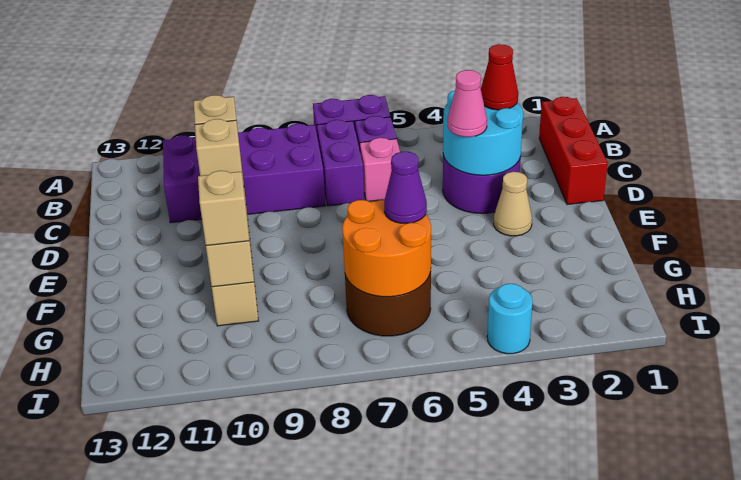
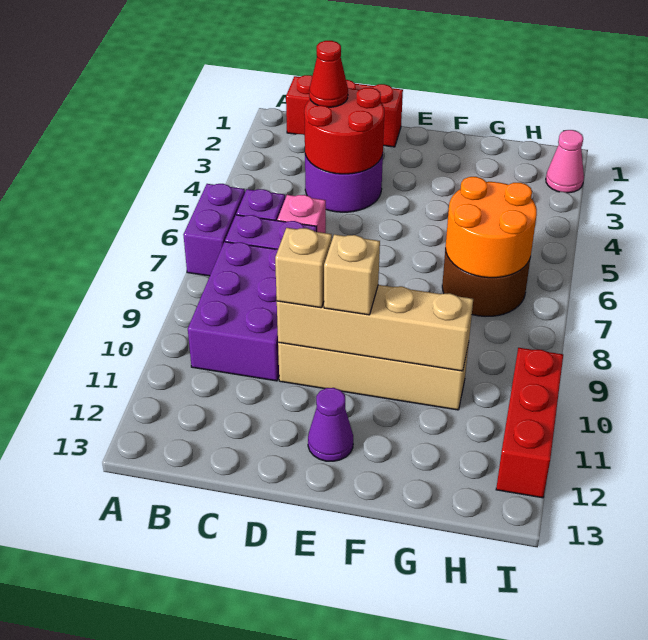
purple brick B8:C11 level 1 -> purple brick B8:C10 level 1
cyan round brick C3:D4 level 2 -> red round brick C3:D4 level 2
pink cone D4 level 3 -> pink cone I2 level 1
tan cone E3 level 1 -> none
purple cone G6 level 3 -> purple cone E12 level 1
tan brick G10 level 3 -> none
cyan round brick I4 level 1 -> none
none -> red brick I10:I12 level 1

